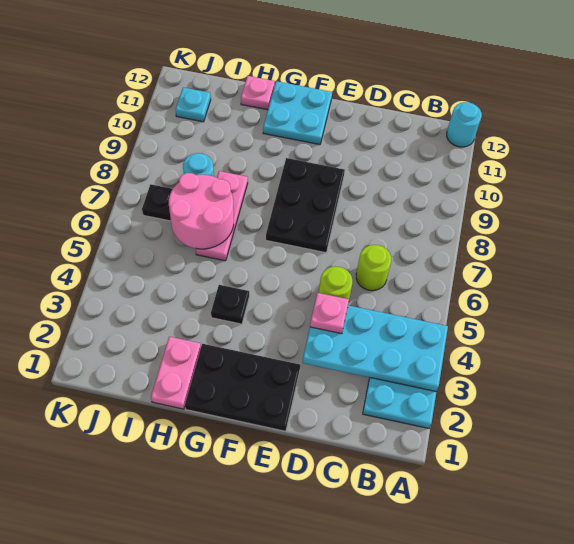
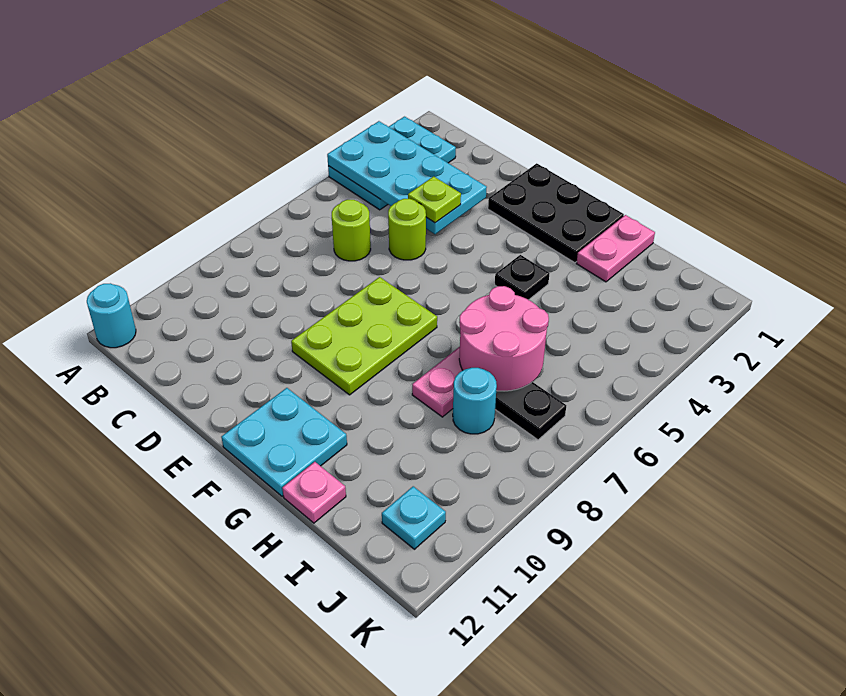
pink plate D4 level 3 -> lime plate D4 level 3
black plate E7:F9 level 1 -> lime plate E7:F9 level 1

